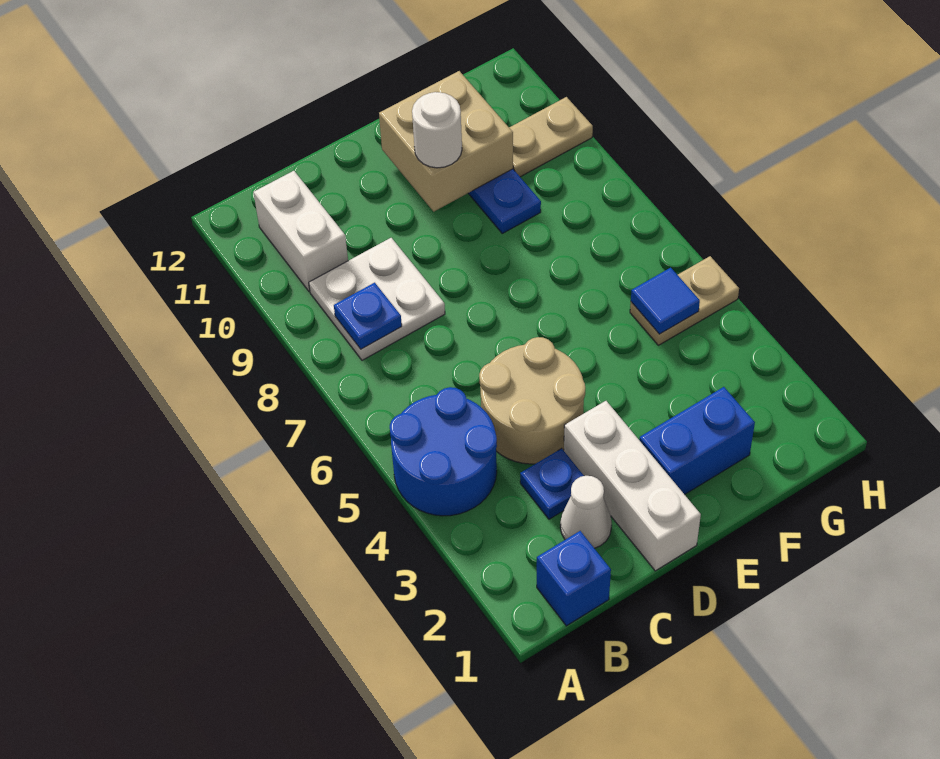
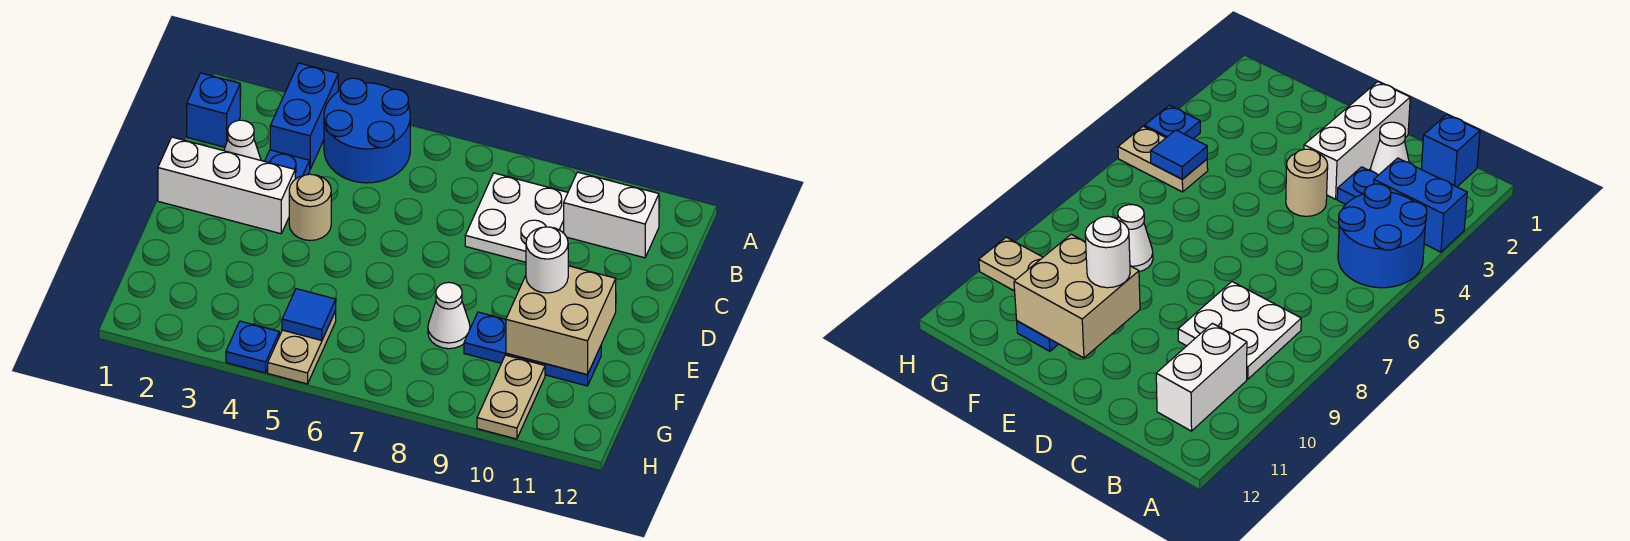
blue plate B8 level 2 -> blue plate H4 level 1
tan round brick C4:D5 level 1 -> tan round brick D4 level 1
blue brick E2:F2 level 1 -> blue brick A3:B3 level 1
none -> white cone F8 level 1

